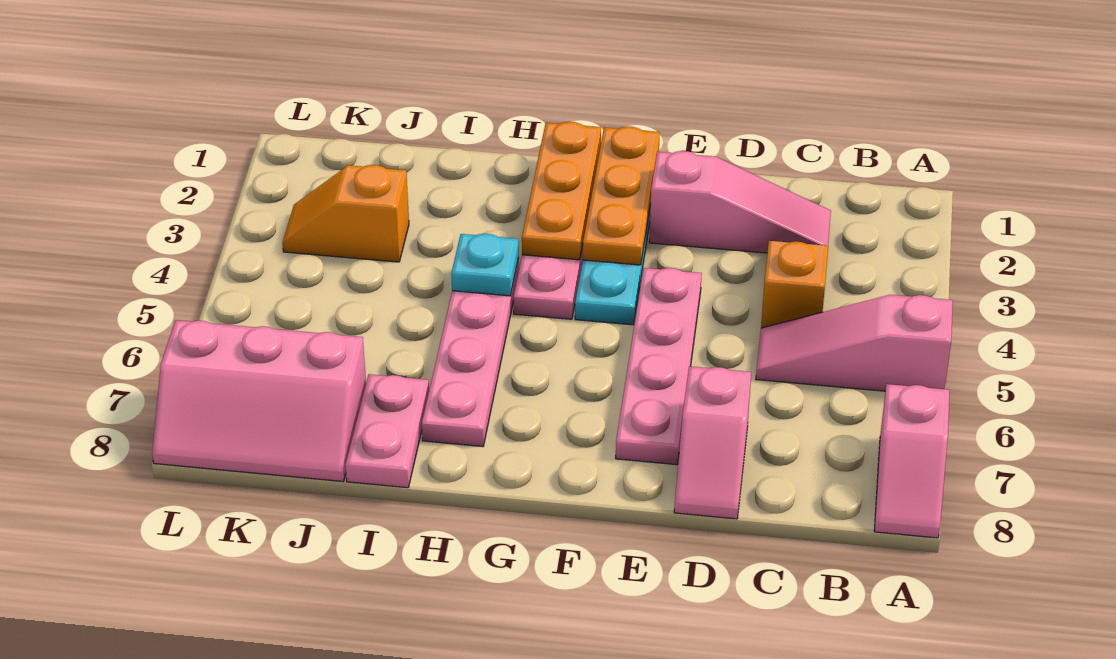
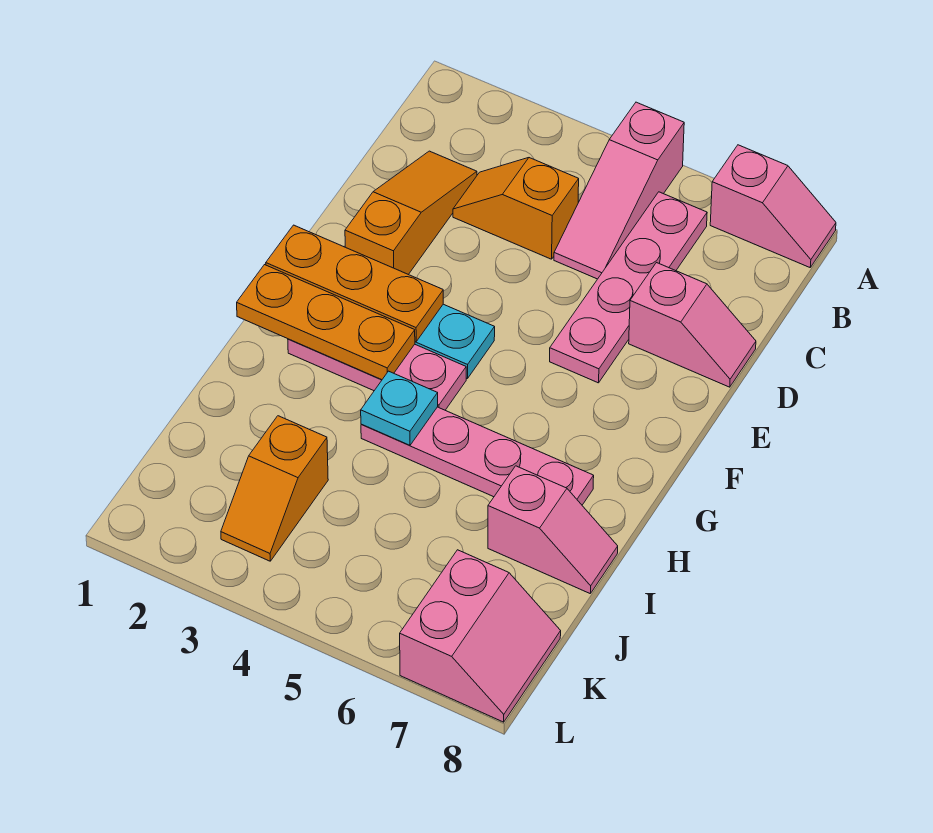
pink slope C2:E2 level 1 top E -> orange slope C2:E2 level 1 top E
pink plate E4:E7 level 1 -> pink plate B6:E6 level 1
pink plate I7:I8 level 1 -> pink slope I7:I8 level 1 top 7
pink slope J7:L8 level 1 top 7 -> pink slope K7:L8 level 1 top 7

